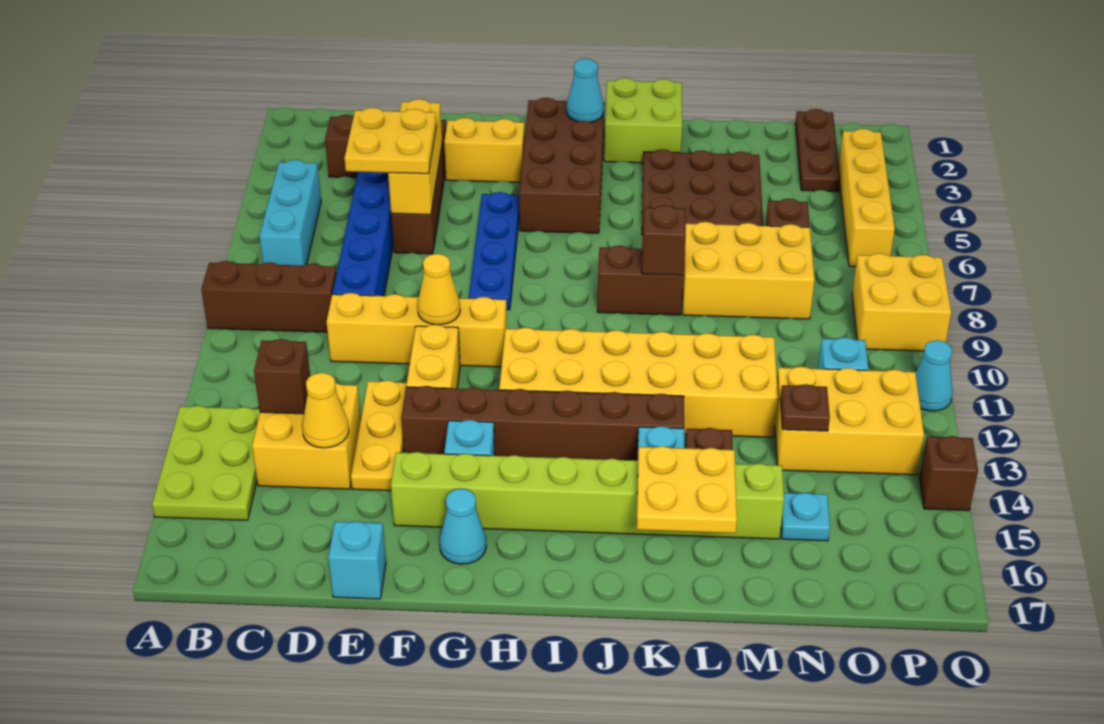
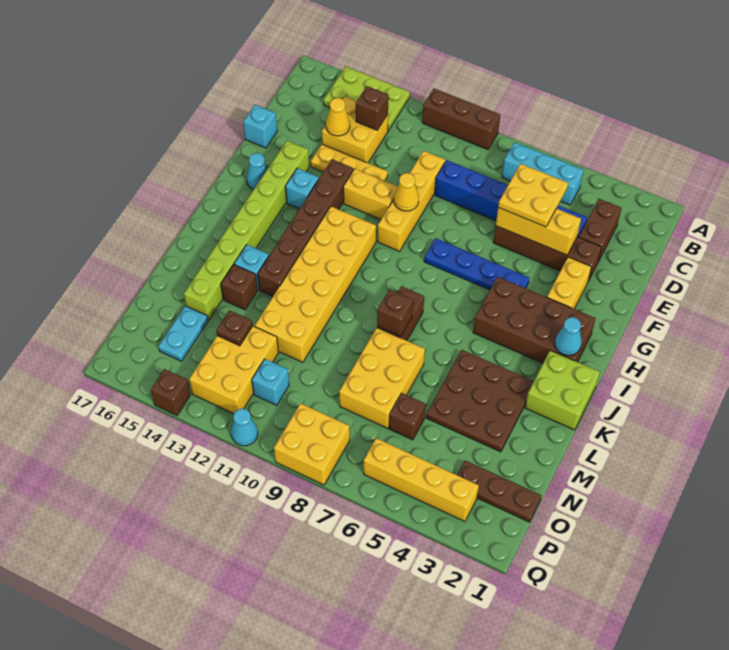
brown brick A9:C9 level 1 -> brown brick A9:A11 level 1
yellow plate K15:L16 level 2 -> none
cyan plate N15 level 1 -> cyan plate N15:O15 level 1

